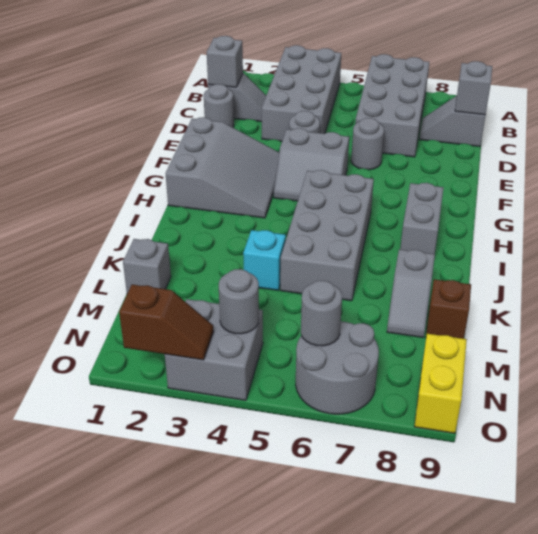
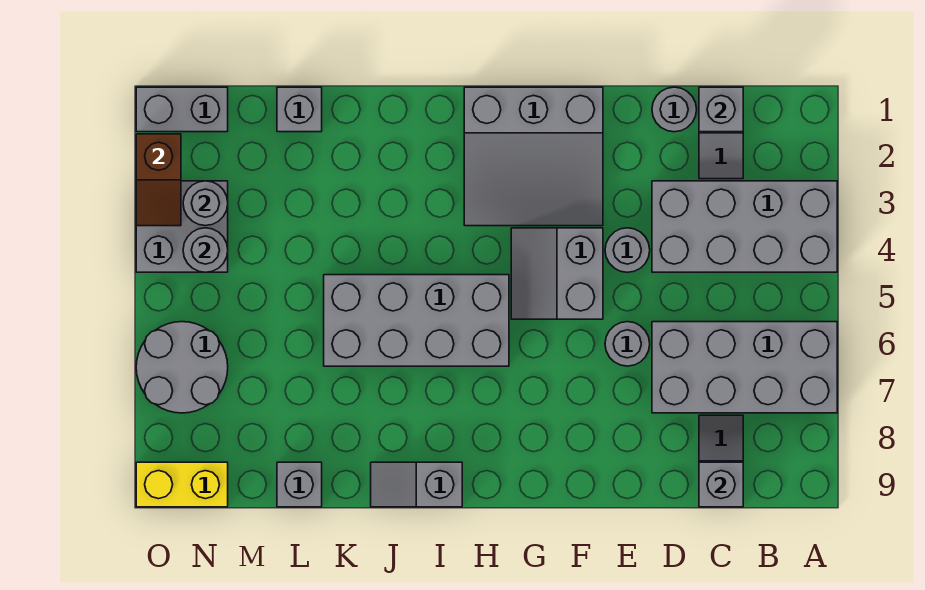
grey brick H8:I8 level 1 -> grey brick N1:O1 level 1
cyan brick K4 level 1 -> none
grey slope K8:L8 level 1 top K -> grey slope I9:J9 level 1 top I
brown brick L9 level 1 -> grey brick L9 level 1
grey round brick N6 level 2 -> grey round brick N3 level 2

